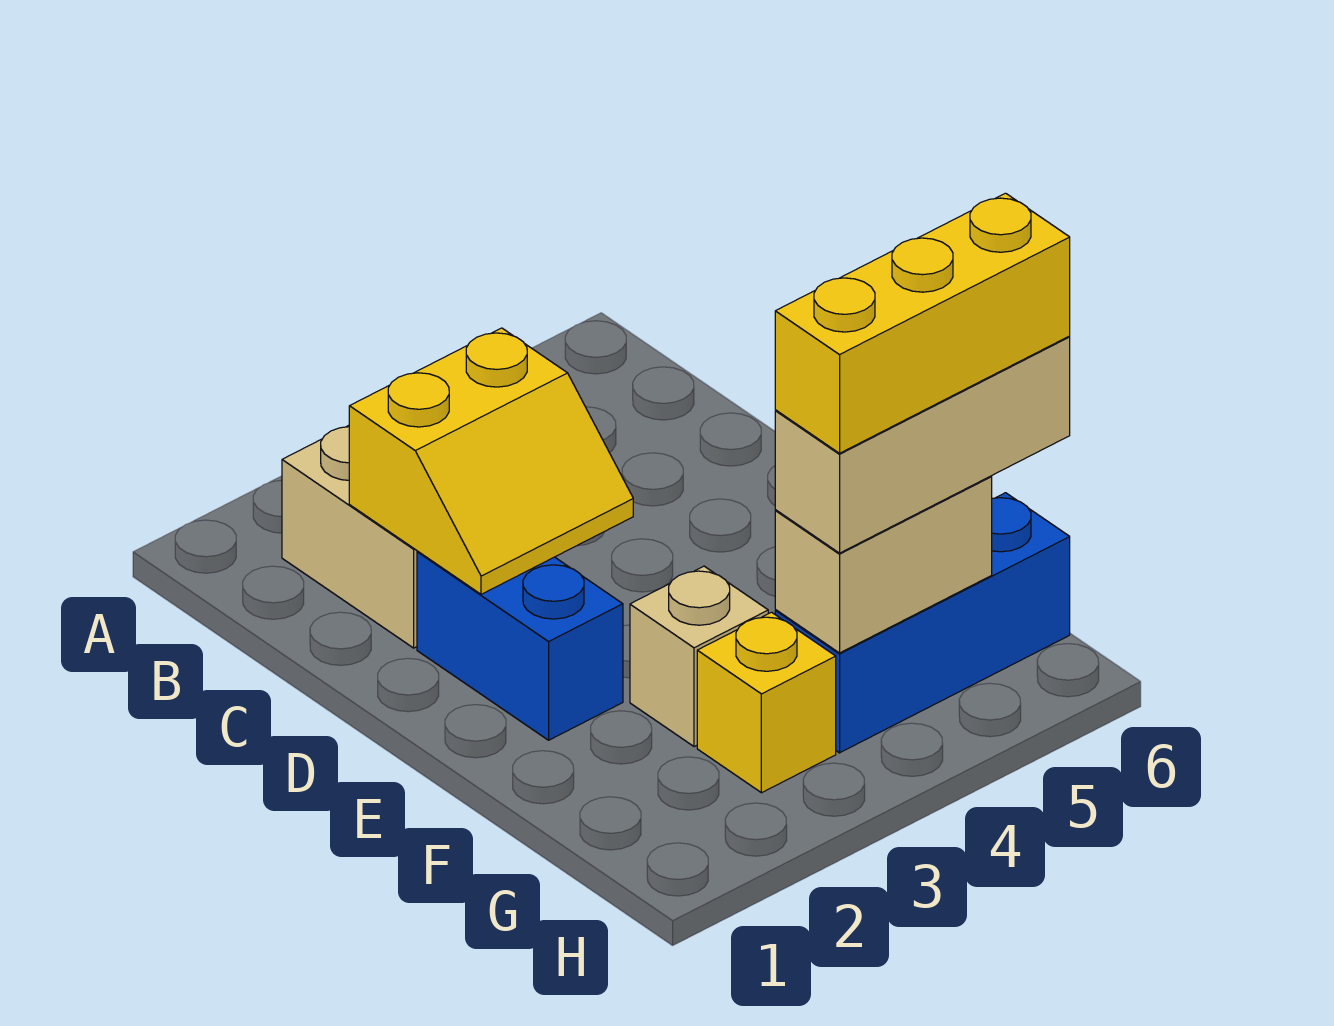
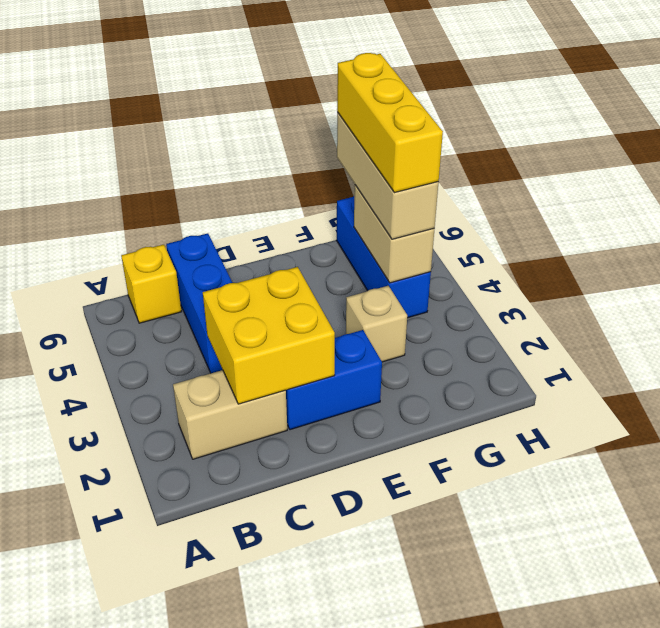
yellow slope C2:D3 level 2 top C -> yellow brick C2:D3 level 2
none -> blue brick C4:C6 level 1
yellow brick G3 level 1 -> yellow brick B6 level 1

